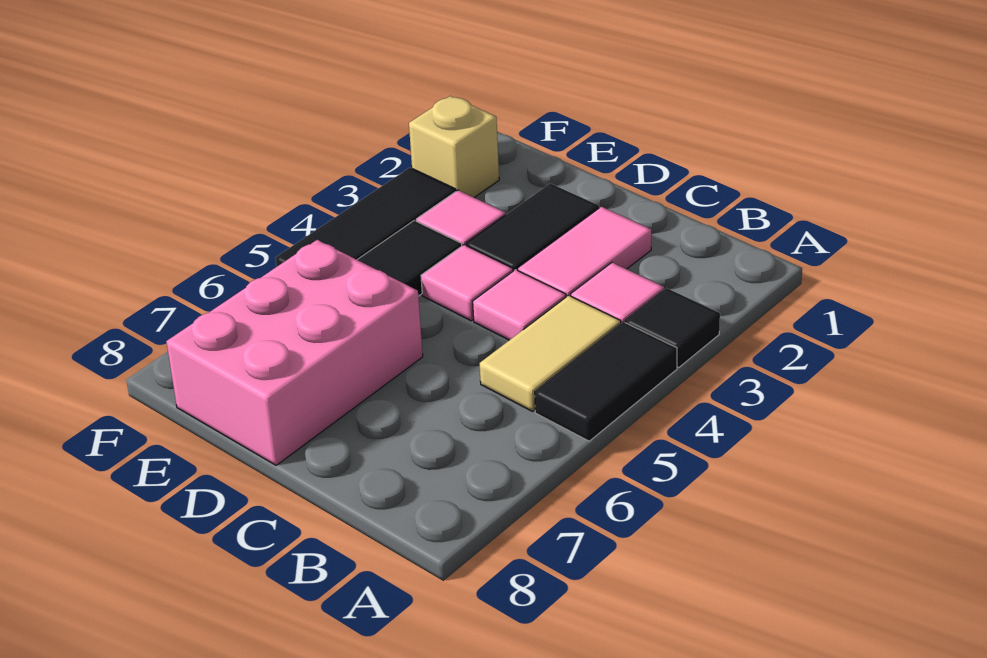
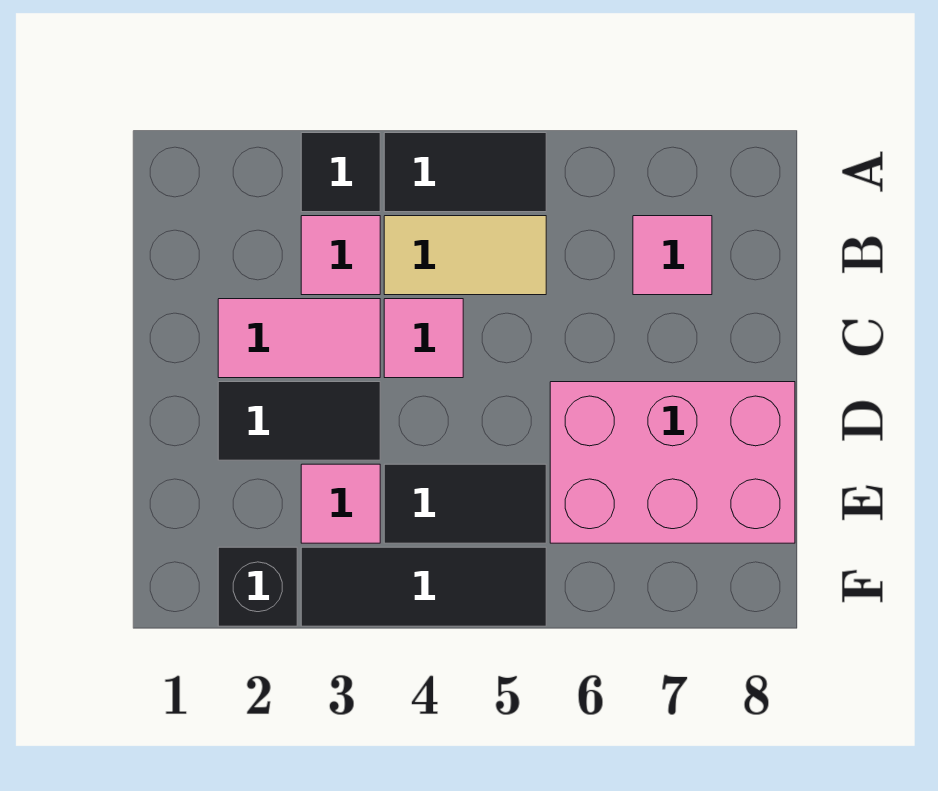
pink tile D4 level 1 -> pink tile B7 level 1
tan brick F2 level 1 -> black brick F2 level 1

